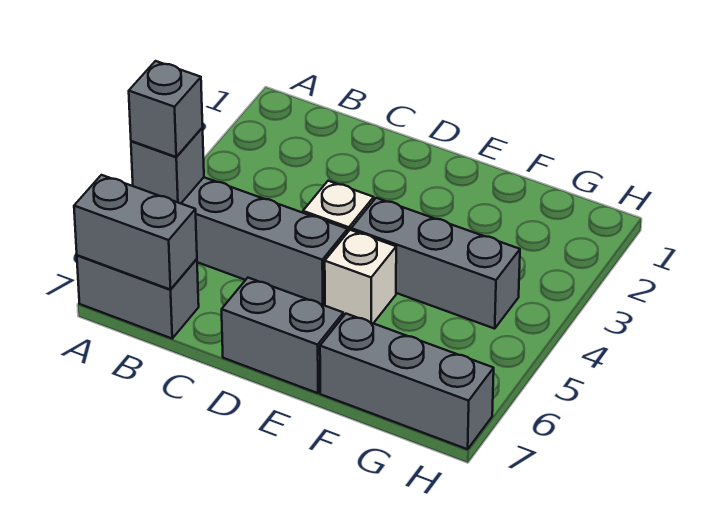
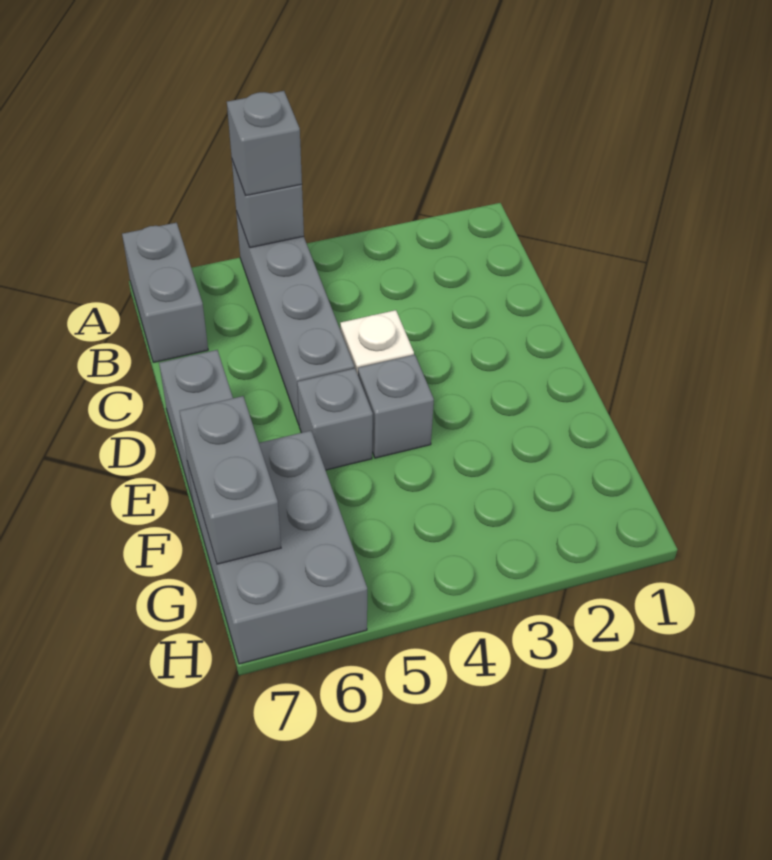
grey brick A7:B7 level 2 -> grey brick F7:G7 level 2
grey brick E4:G4 level 1 -> grey brick E4 level 1
white brick E5 level 1 -> grey brick E5 level 1
grey brick F7:H7 level 1 -> grey brick F6:H7 level 1

